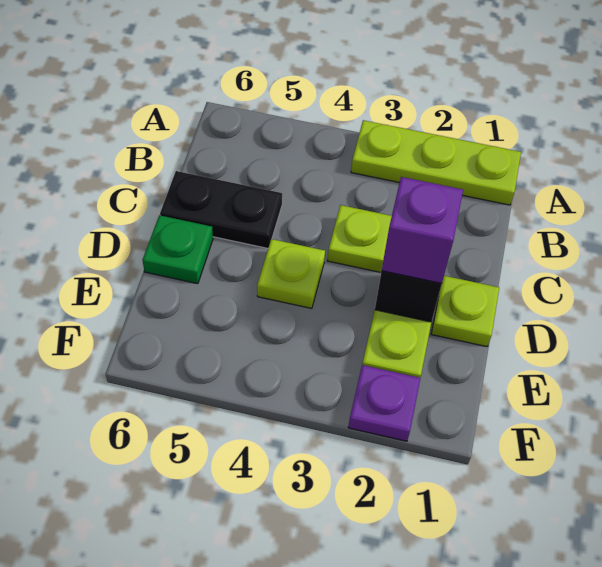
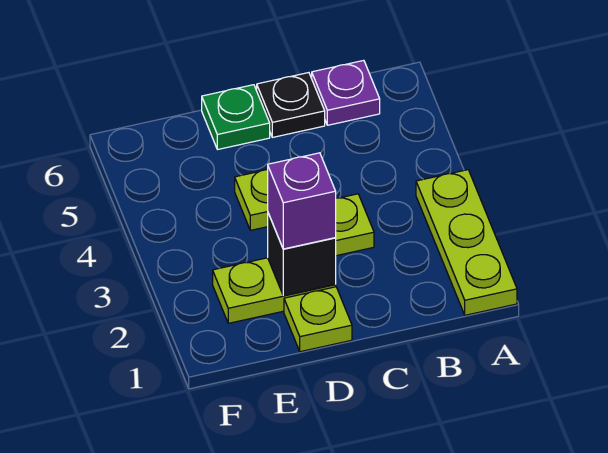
black plate C5:C6 level 1 -> black plate C6 level 1
purple plate F2 level 1 -> purple plate B6 level 1

